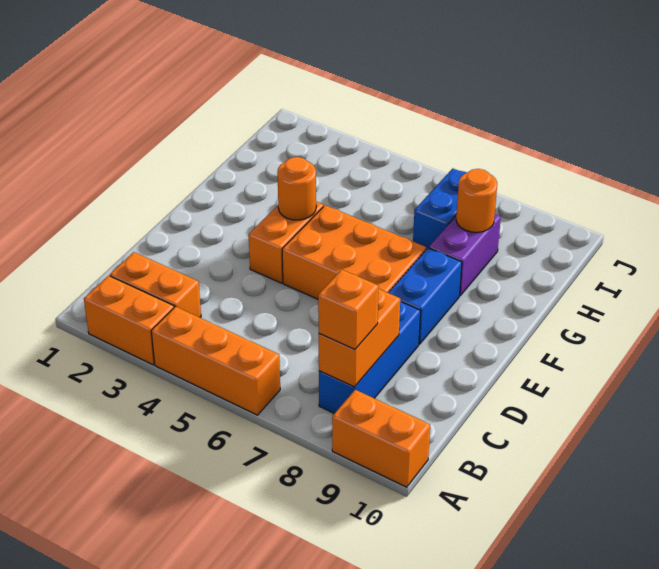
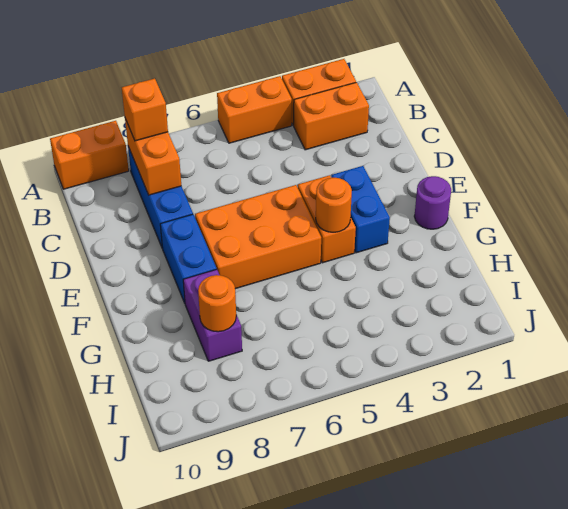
orange brick A4:A6 level 1 -> orange brick A4:A5 level 1
none -> purple round brick F1 level 1
blue brick H7:I7 level 1 -> blue brick E3:F3 level 1

